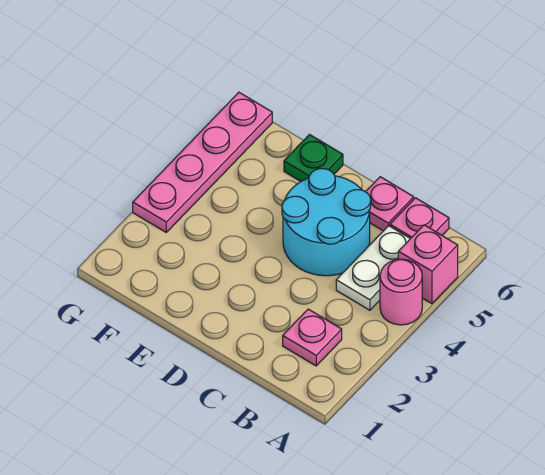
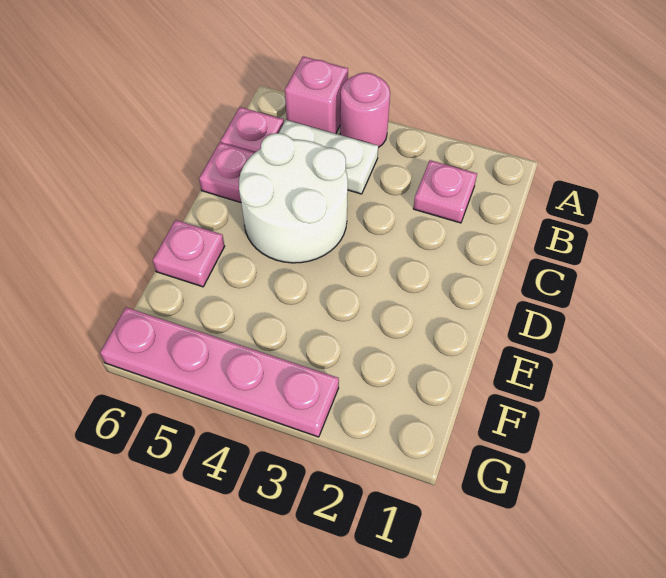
cyan round brick C4:D5 level 1 -> white round brick C4:D5 level 1
green plate E6 level 1 -> pink plate E6 level 1

